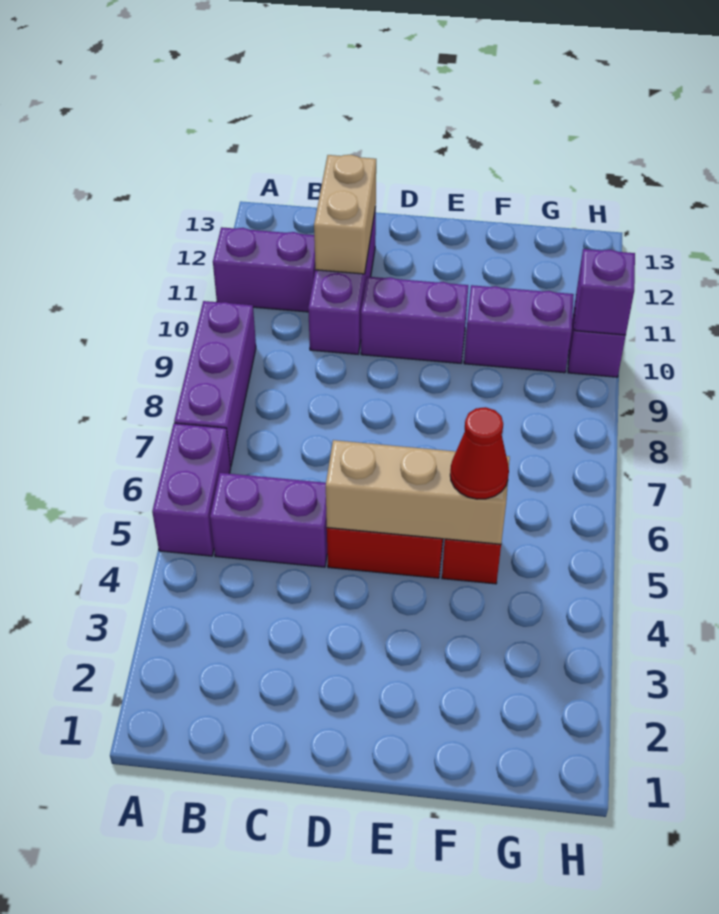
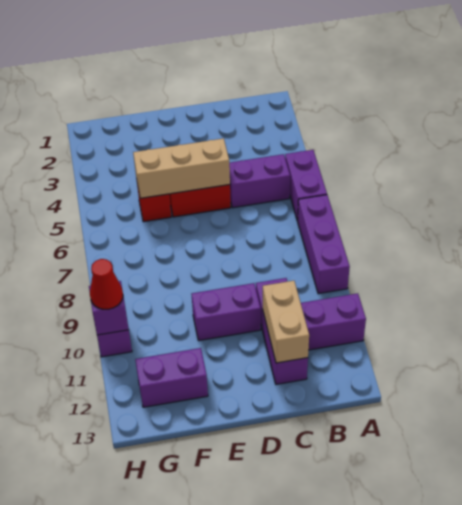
red cone F5 level 3 -> red cone H10 level 3
purple brick F10:G10 level 1 -> purple brick F12:G12 level 1

